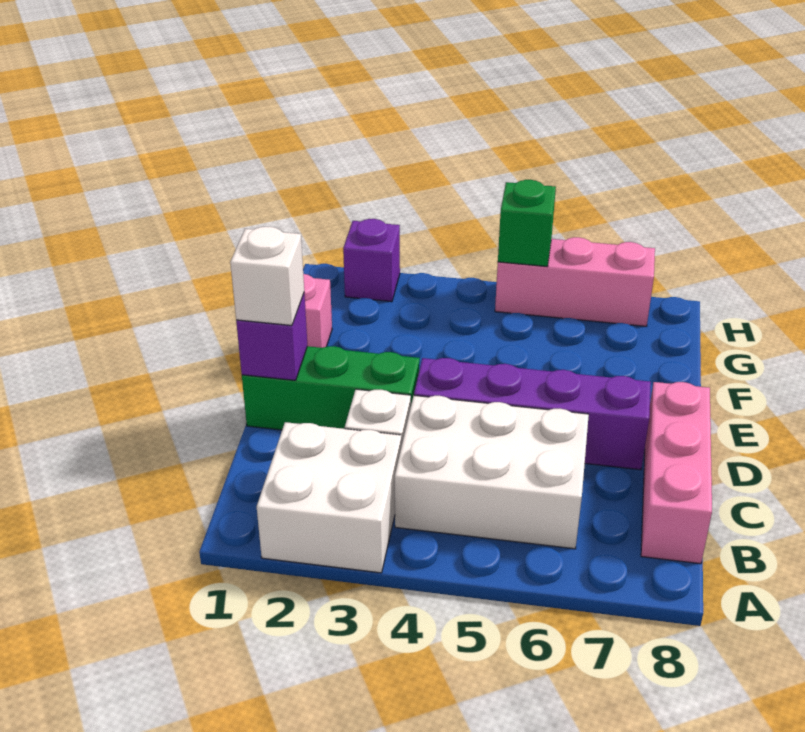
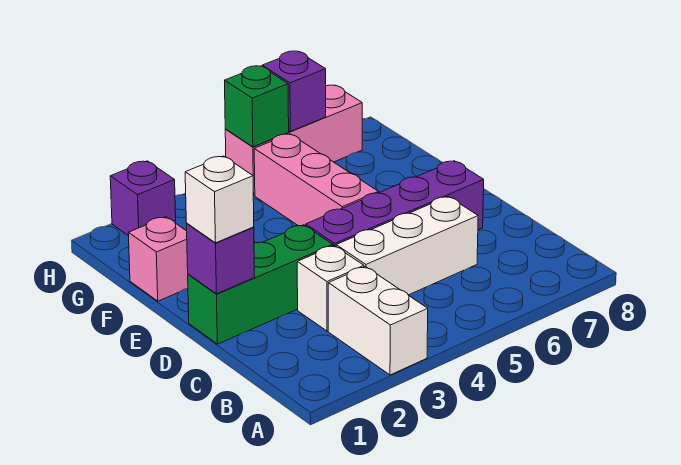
white brick A2:B3 level 1 -> white brick A3:B3 level 1
white brick B4:C6 level 1 -> white brick C4:C6 level 1
pink brick B8:D8 level 1 -> pink brick E5:G5 level 1
none -> purple brick H6 level 2

